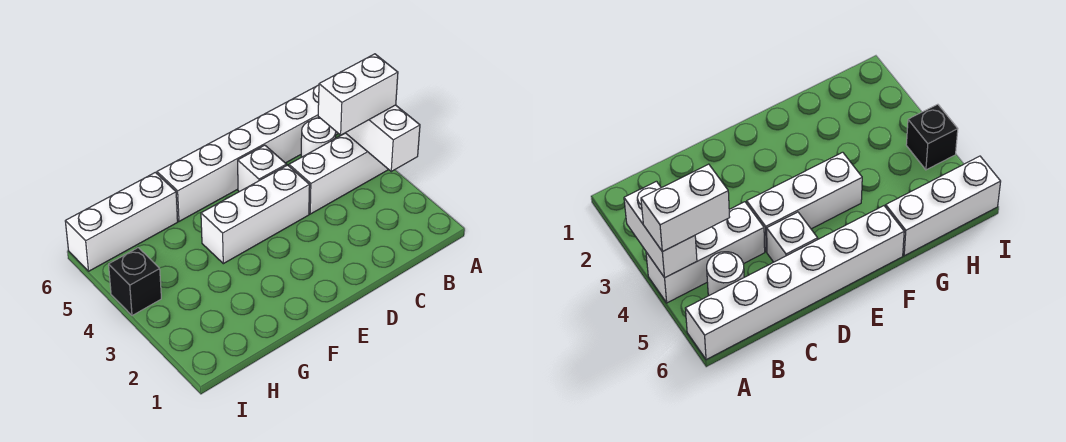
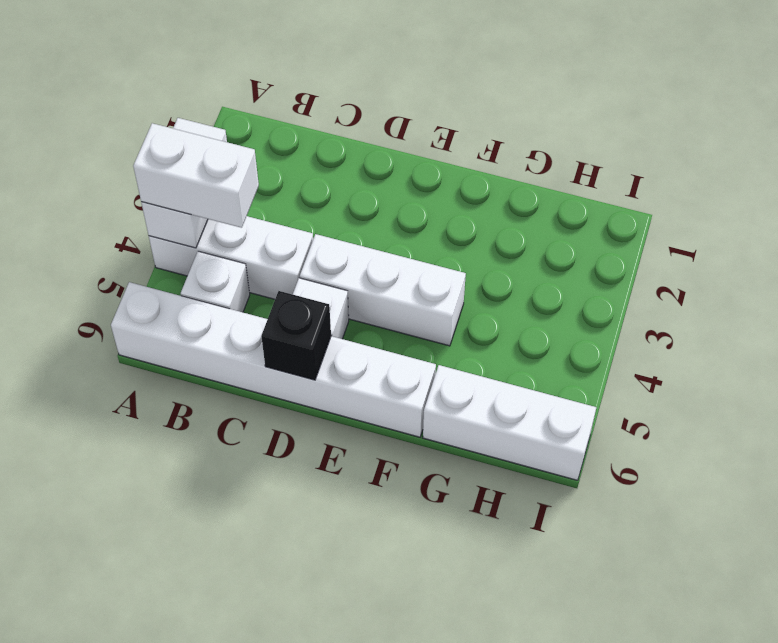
white round brick B5 level 1 -> white brick B5 level 1
black brick I4 level 1 -> black brick D6 level 2

